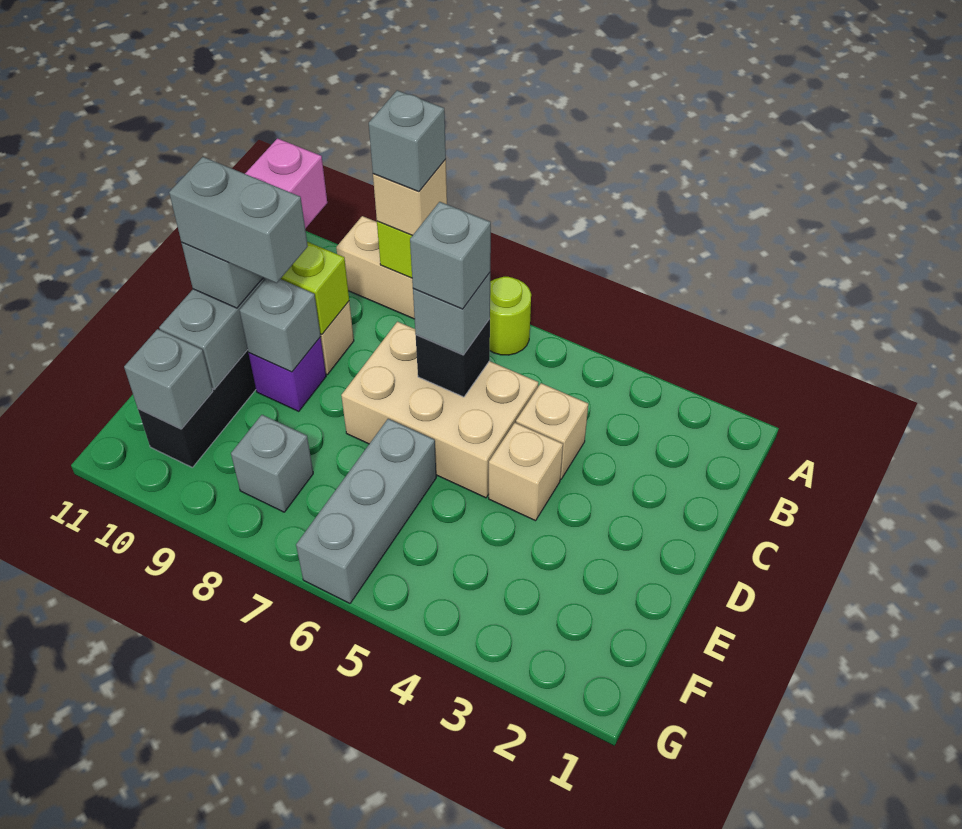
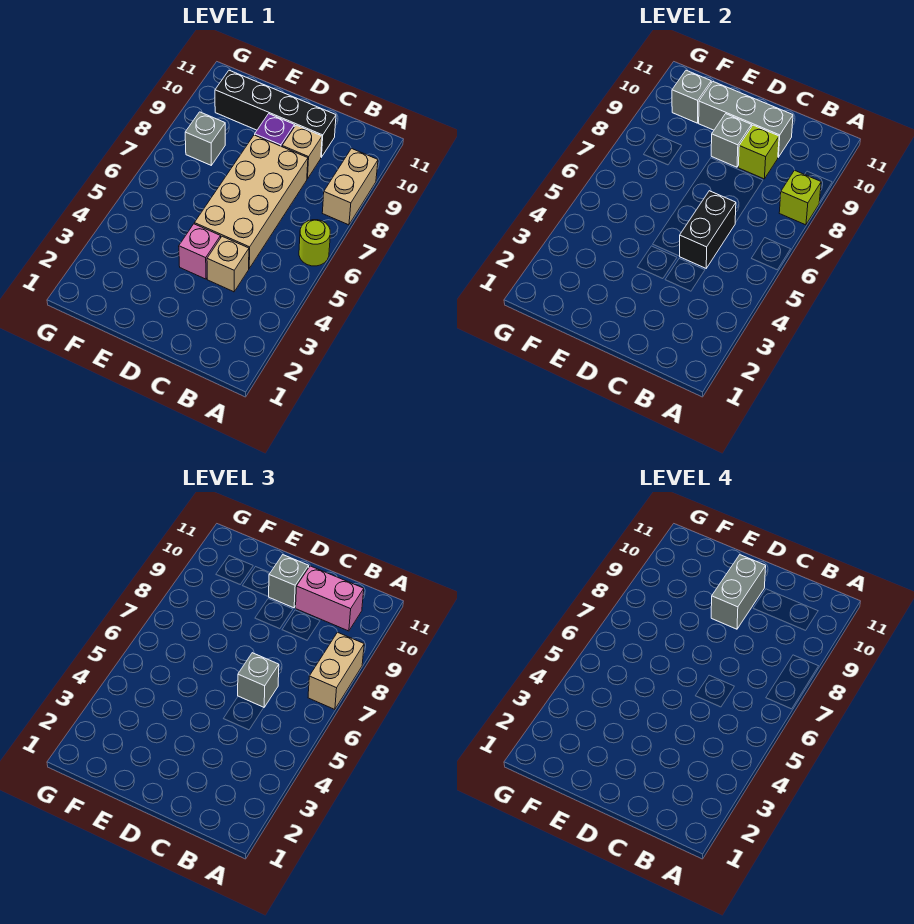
tan brick A8 level 3 -> tan brick A7:A8 level 3
grey brick A8 level 4 -> none
tan brick C5:D7 level 1 -> tan brick C5:D8 level 1
black brick C6 level 2 -> black brick C5:C6 level 2
grey brick C6 level 4 -> none
tan brick D4 level 1 -> pink brick D4 level 1
grey brick E6:G6 level 1 -> none

